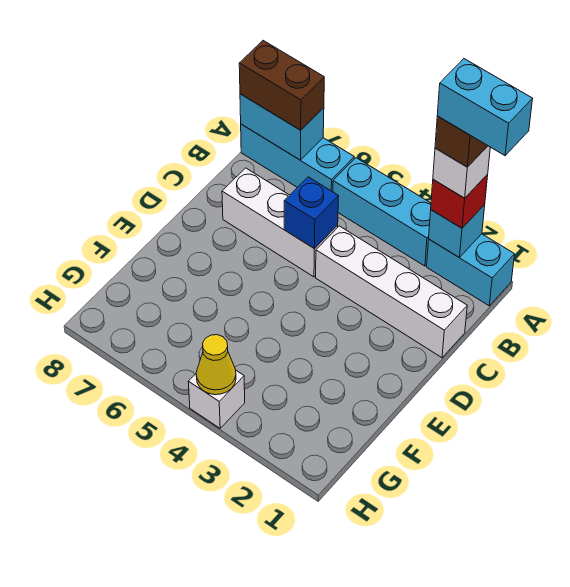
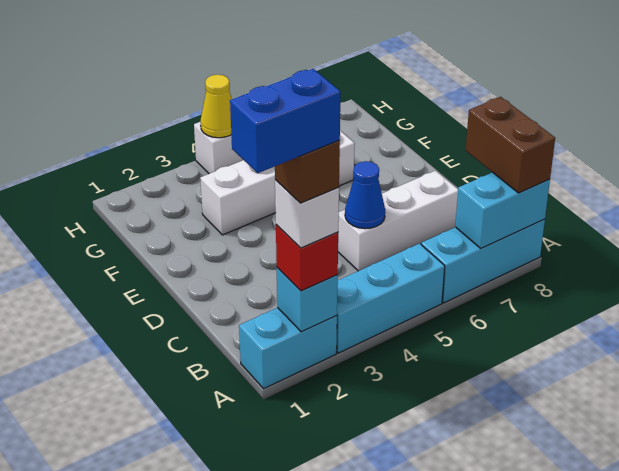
cyan brick A1:A2 level 6 -> blue brick A1:A2 level 6
brown brick A7:A8 level 3 -> brown brick A8:B8 level 3
white brick C1:C4 level 1 -> white brick F3:F6 level 1
blue brick C5 level 2 -> blue cone C5 level 2

